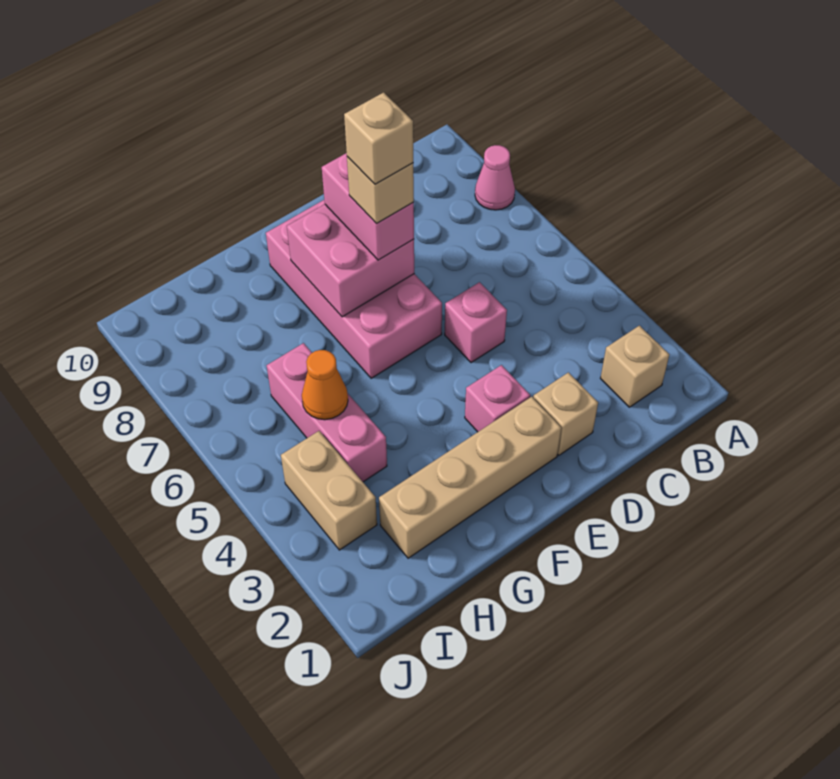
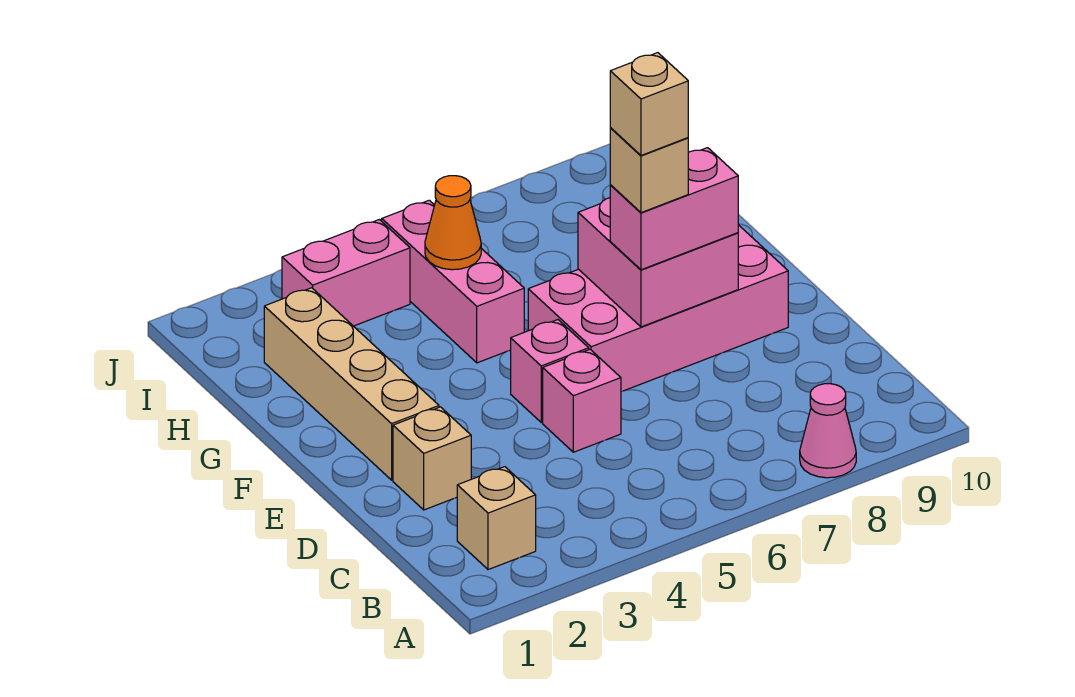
pink brick E3 level 1 -> pink brick E5 level 1
pink brick H4:H6 level 1 -> pink brick G5:I5 level 1
tan brick I3:I4 level 1 -> pink brick I3:I4 level 1

